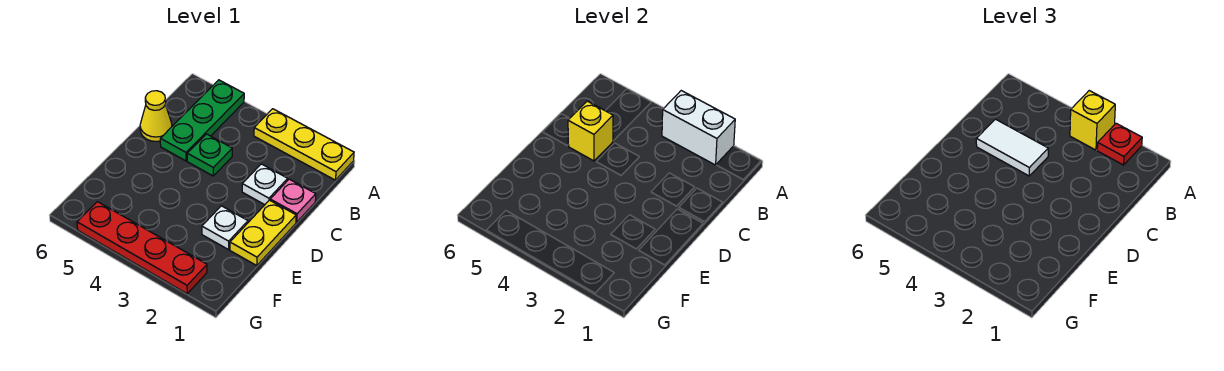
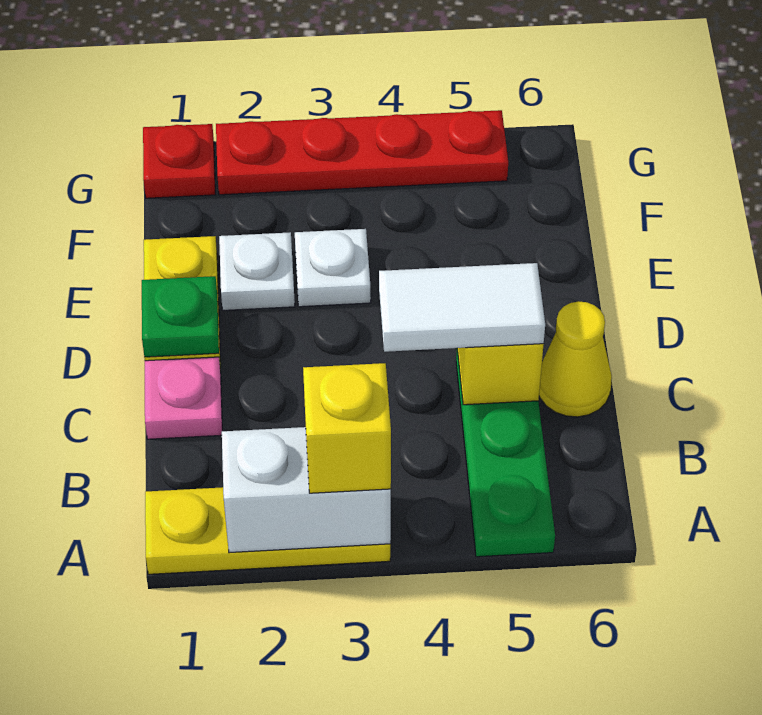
red plate A2 level 3 -> red plate G1 level 1
white plate C2 level 1 -> white plate E3 level 1
green plate C4 level 1 -> green plate D1 level 2

